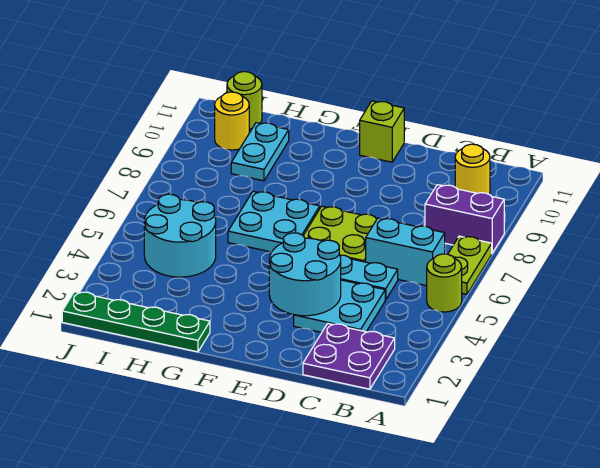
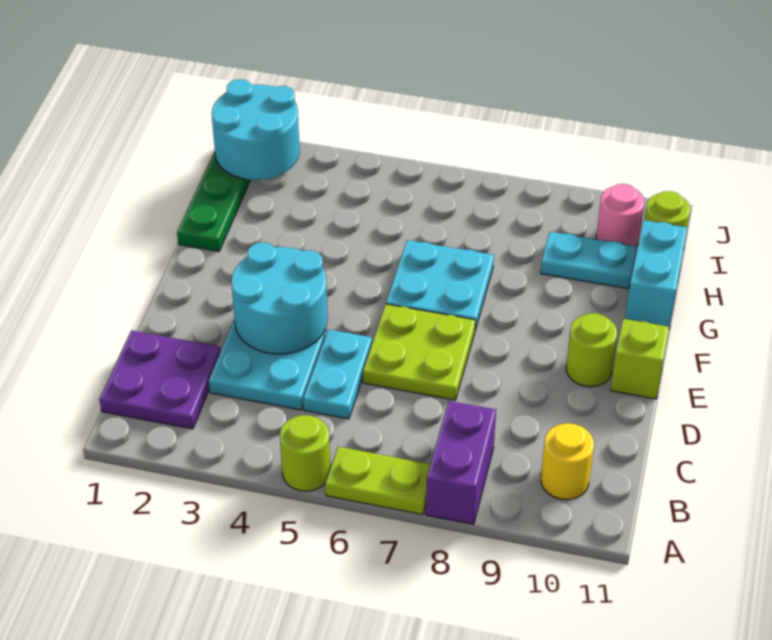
cyan brick B6:C6 level 1 -> cyan brick G11:H11 level 1
none -> lime round brick E10 level 1
cyan round brick H4:I5 level 1 -> cyan round brick I1:J2 level 2
yellow round brick I10 level 1 -> pink round brick I10 level 1

